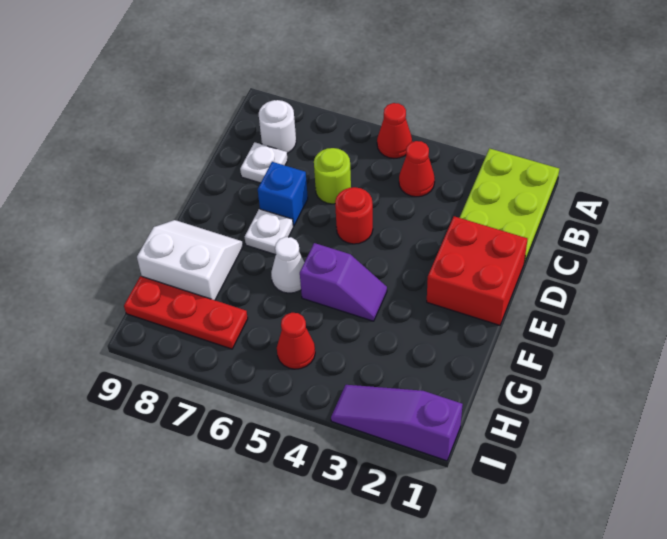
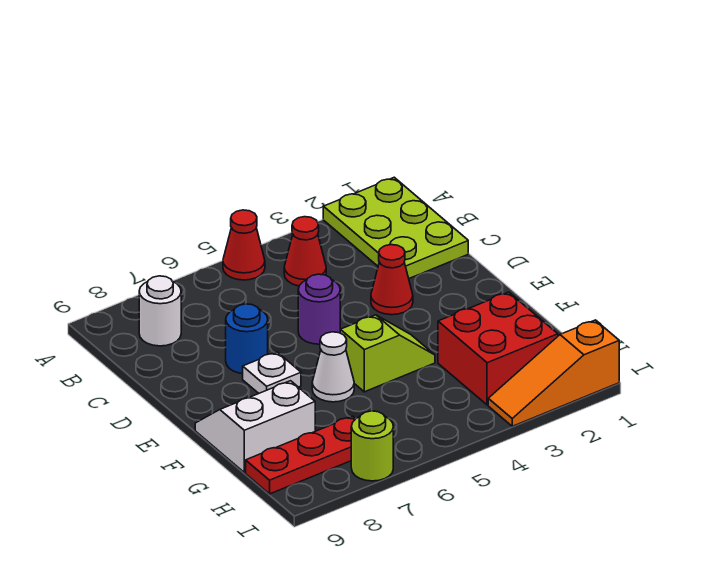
lime round brick C6 level 1 -> lime round brick I7 level 1
white plate C8 level 1 -> none
red brick D1:E2 level 1 -> red brick G2:H3 level 1
red round brick D5 level 1 -> purple round brick D5 level 1
blue brick D7 level 1 -> blue round brick D7 level 1
purple slope F4:F5 level 1 top 5 -> lime slope F4:F5 level 1 top 5
red cone H5 level 1 -> red cone D3 level 1
purple slope I1:I3 level 1 top 1 -> orange slope I1:I3 level 1 top 1

